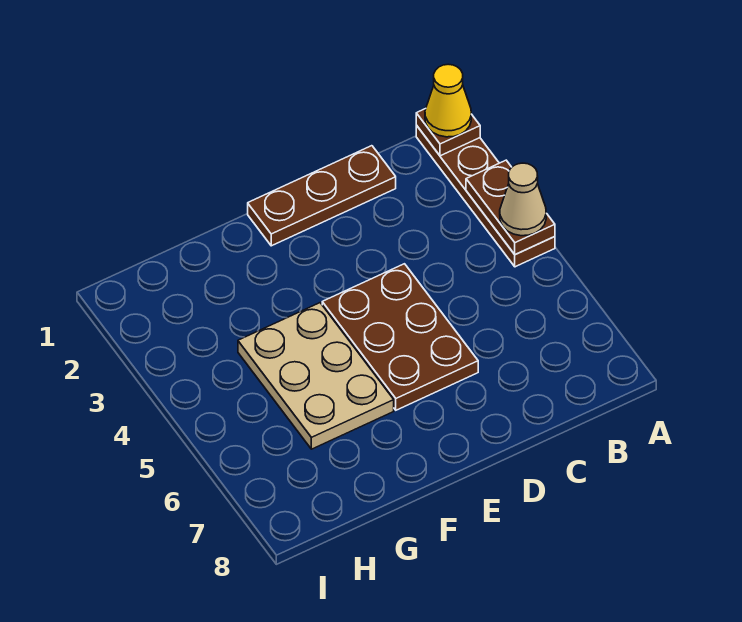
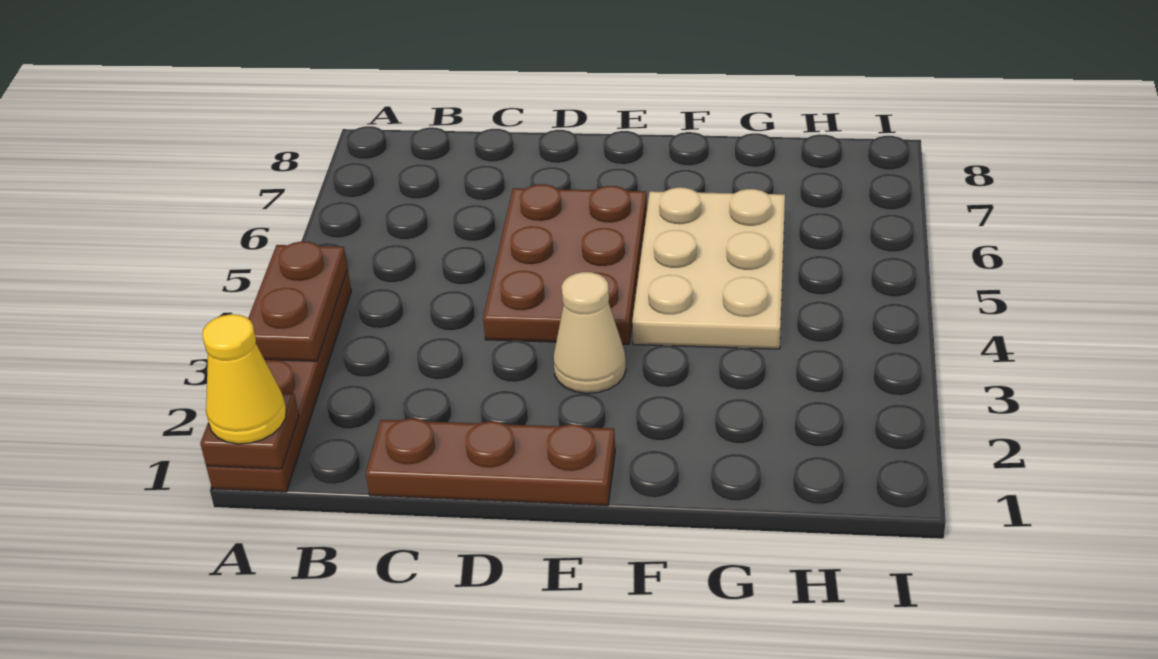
tan cone A4 level 3 -> tan cone E3 level 1

